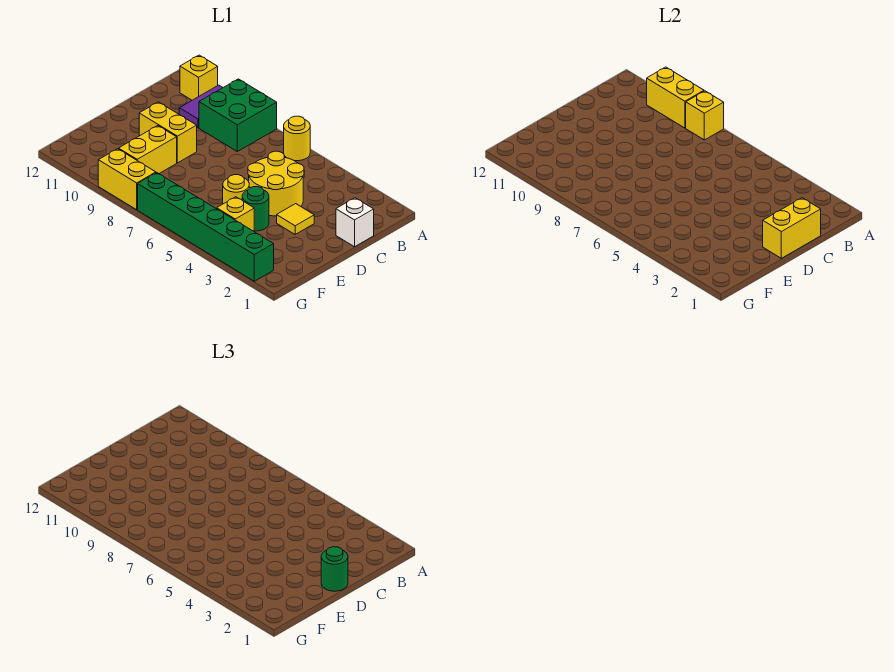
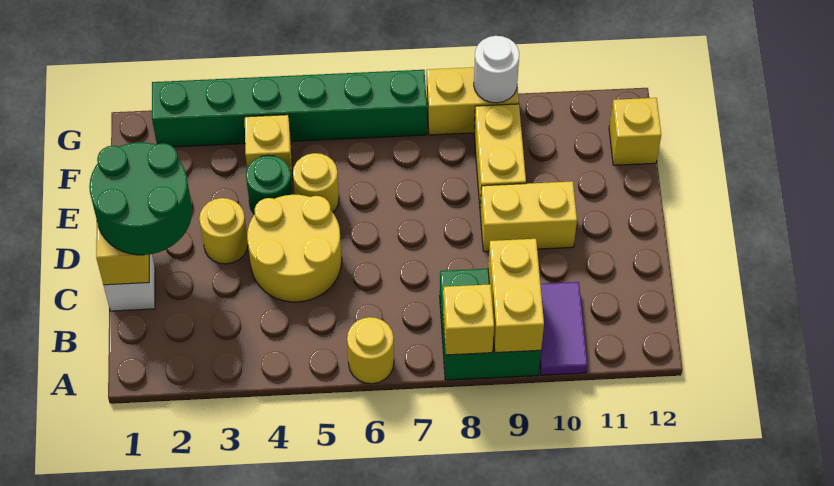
yellow brick A9:A10 level 2 -> yellow brick A9:B9 level 2
yellow brick A11 level 1 -> yellow brick F12 level 1
green round brick D1 level 3 -> green round brick C1:D2 level 3
yellow tile D3 level 1 -> yellow round brick D3 level 1
none -> white round brick G9 level 2

